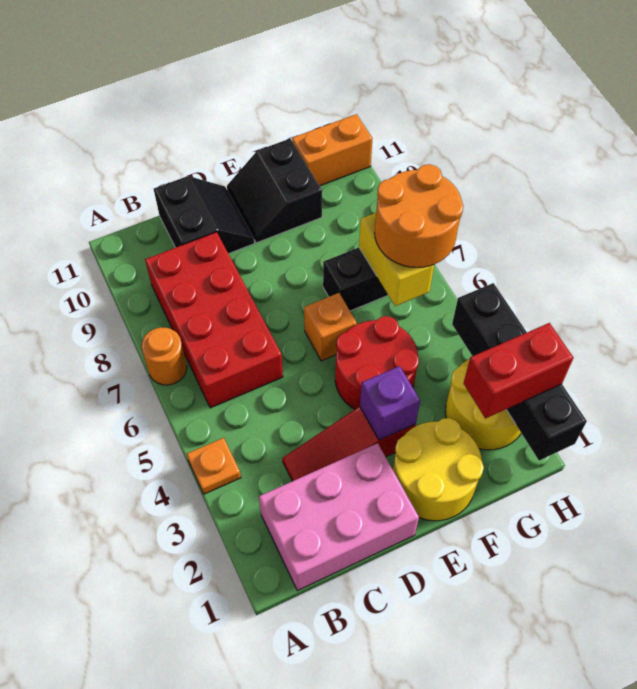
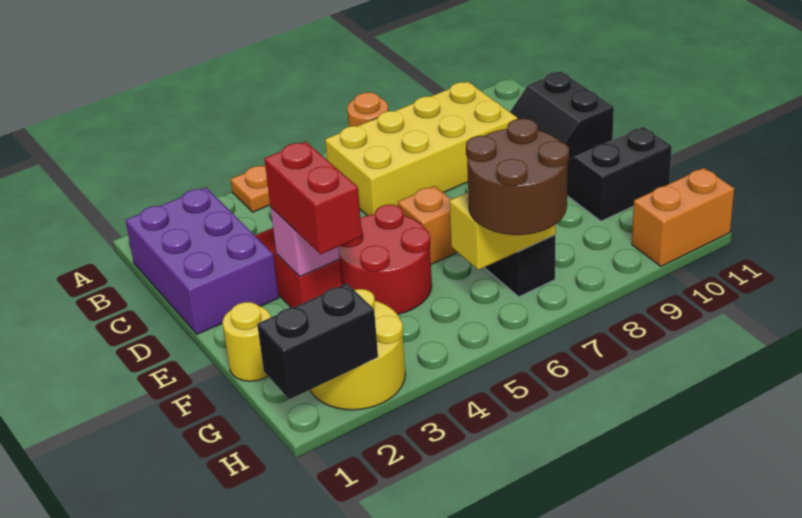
pink brick B1:D2 level 1 -> purple brick B1:D2 level 1
red brick B6:C9 level 1 -> yellow brick B6:C9 level 1
black slope C10:D11 level 1 top C -> black slope C10:D11 level 1 top 11
yellow round brick E1:F2 level 1 -> yellow round brick F1 level 1
purple brick E3 level 2 -> pink brick E3 level 2
red brick G2:H2 level 3 -> red brick E3:F3 level 3
orange round brick G6:H7 level 3 -> brown round brick G6:H7 level 3
orange brick G11:H11 level 1 -> orange brick H10:H11 level 1
black brick H1:H4 level 2 -> black brick H1:H2 level 2

